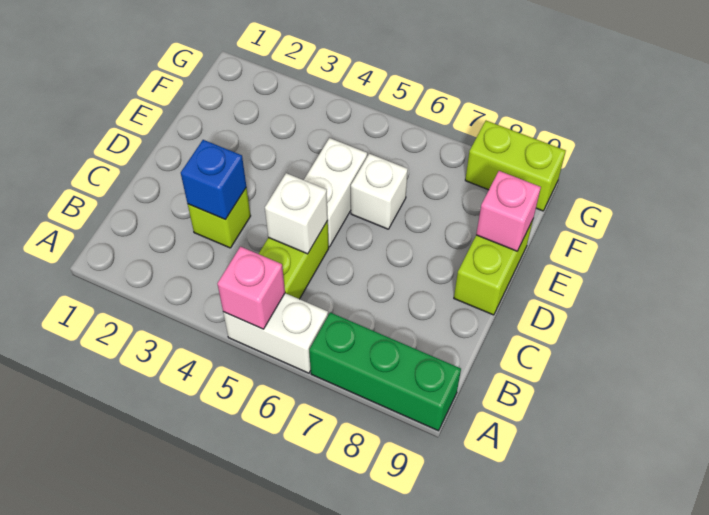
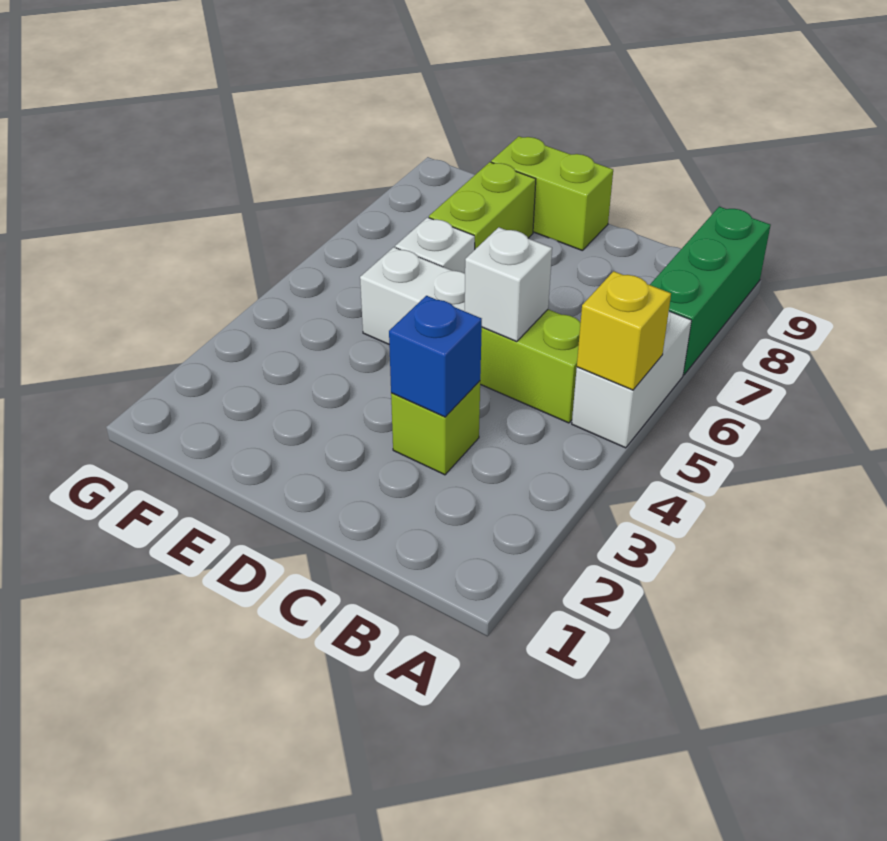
pink brick A5 level 2 -> yellow brick A5 level 2
pink brick E9 level 2 -> none
lime brick G8:G9 level 1 -> lime brick E7:E8 level 1

